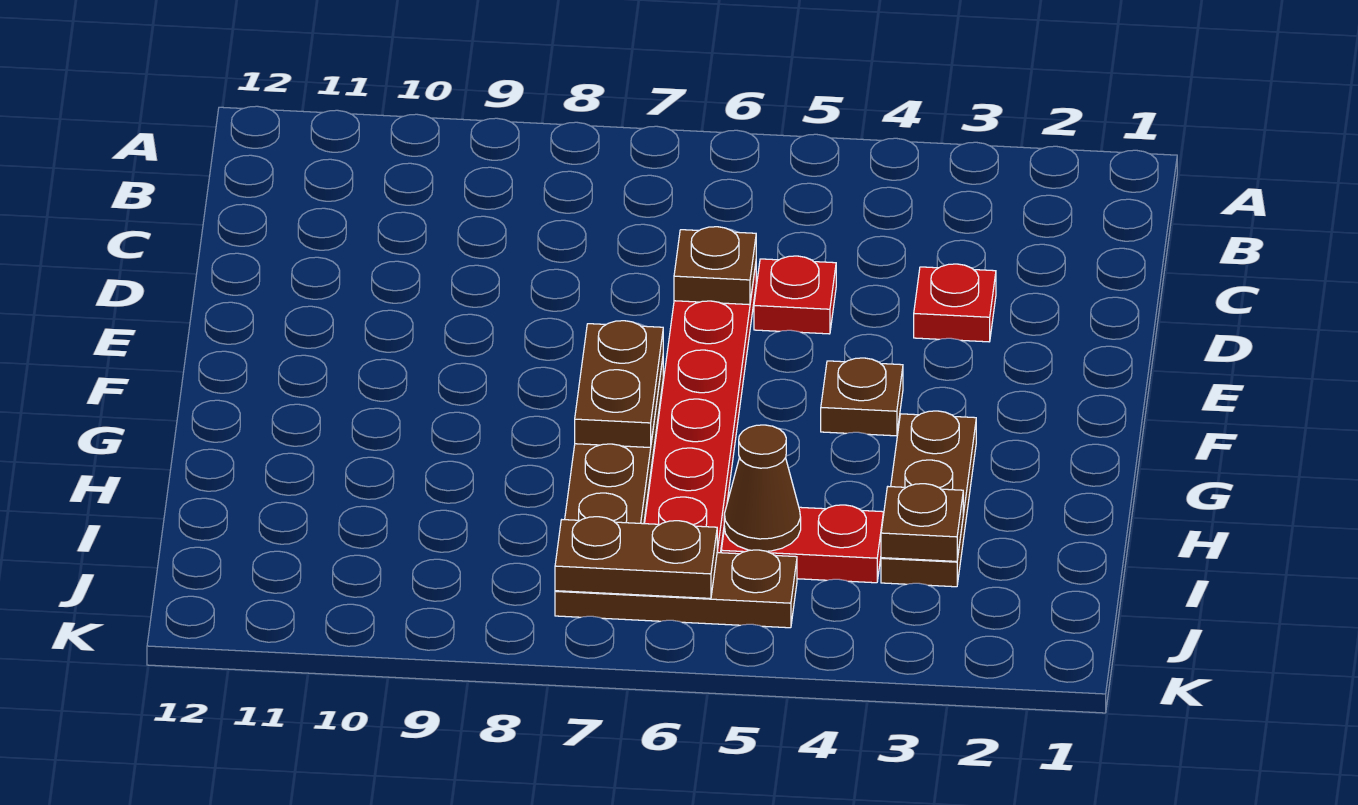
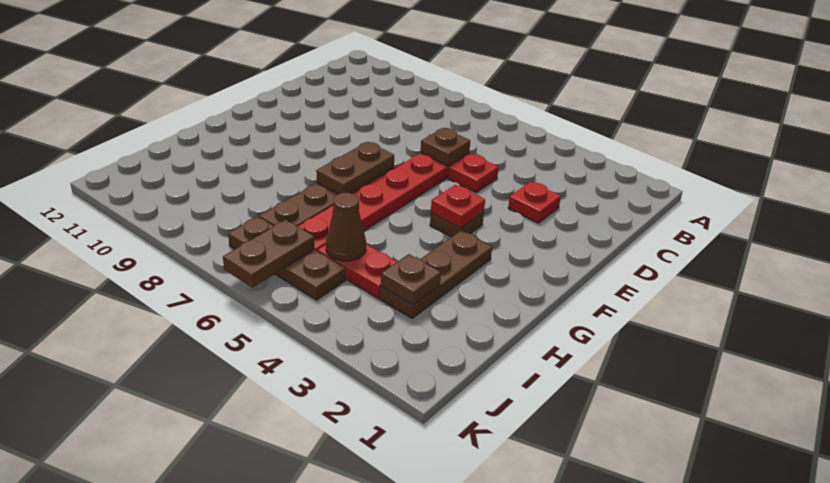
none -> red plate F4 level 2
brown plate J6:J7 level 2 -> brown plate J6:K6 level 2

